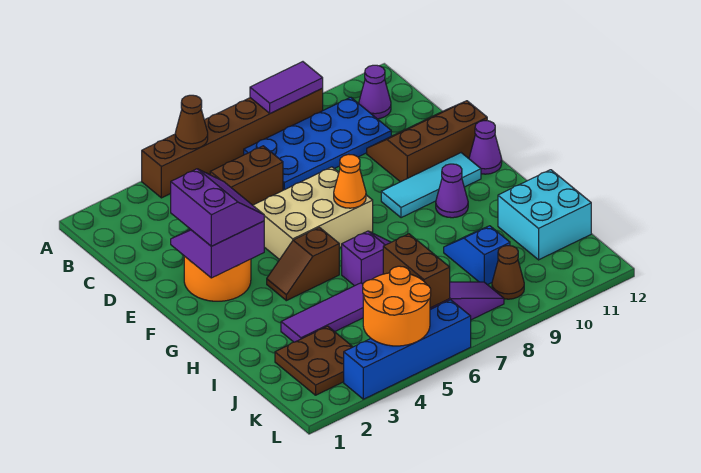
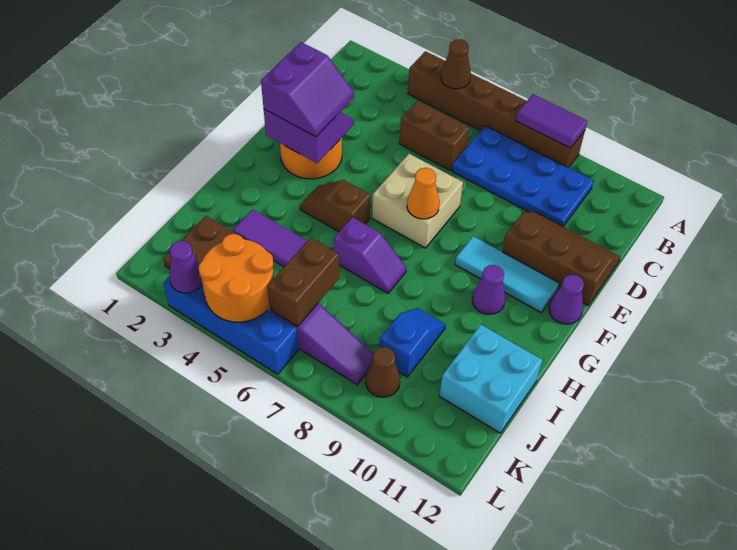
purple cone B11 level 1 -> purple cone L3 level 2
tan brick E5:F7 level 1 -> tan brick E6:F7 level 1

